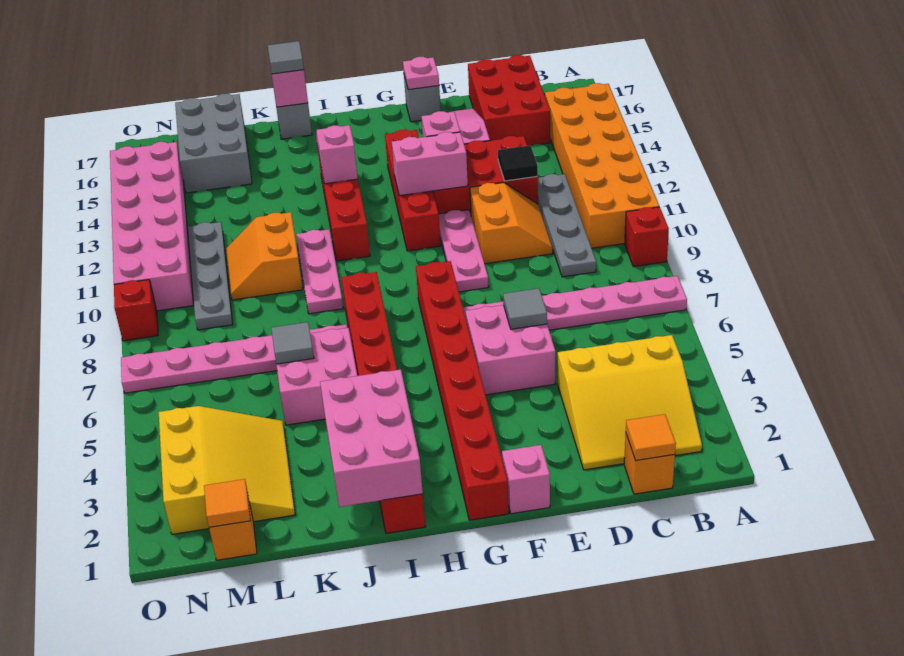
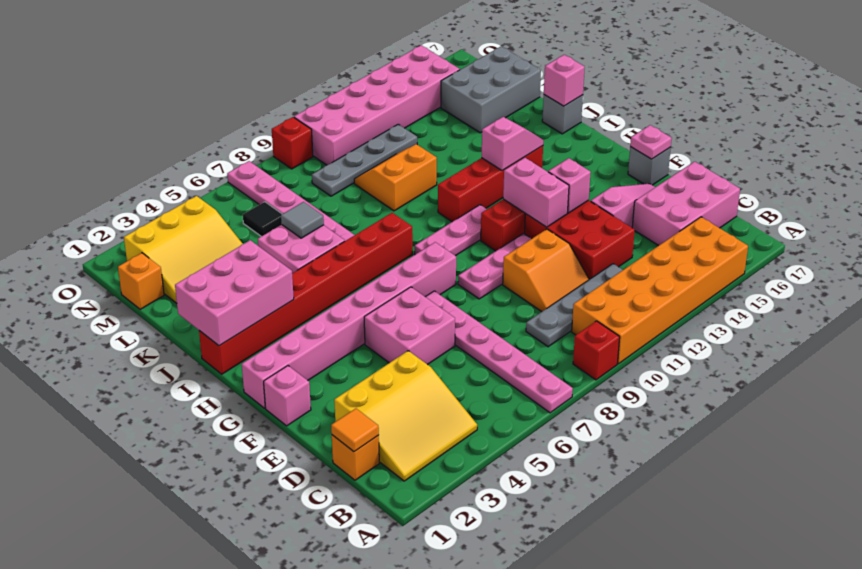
yellow slope B2:D4 level 1 top 4 -> yellow slope B2:D4 level 1 top D
red brick C15:D17 level 1 -> pink brick C15:D17 level 1
black tile D12 level 2 -> black tile M6 level 1
grey tile E6 level 2 -> none
red brick G1:G8 level 1 -> pink brick G1:G8 level 1
pink plate J9:J11 level 1 -> pink plate H9:H11 level 1
grey tile J17 level 3 -> none
orange tile M1 level 2 -> none

